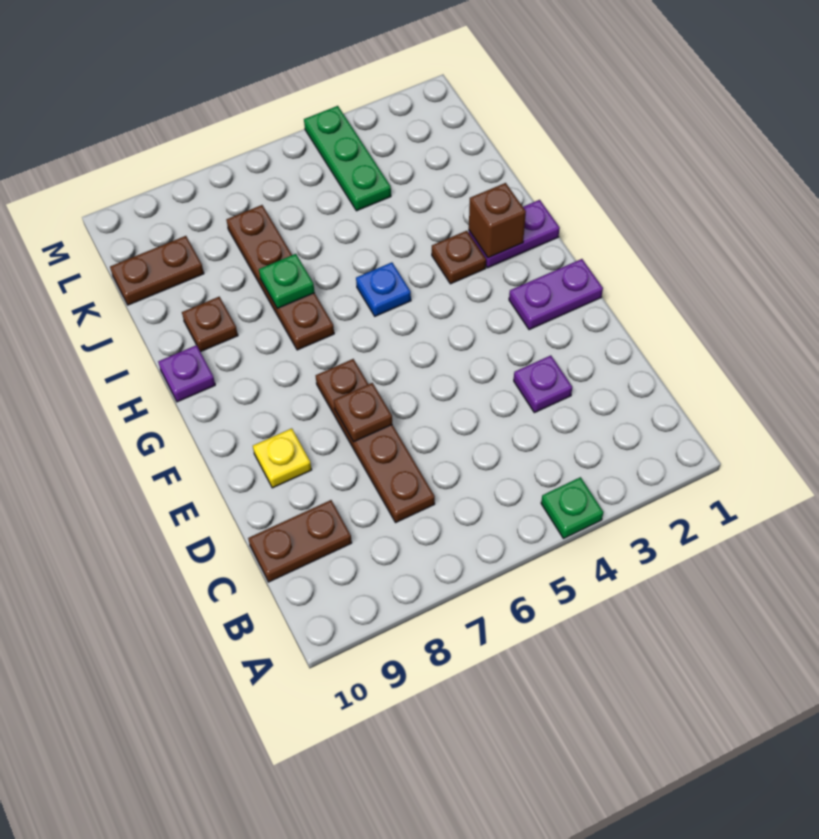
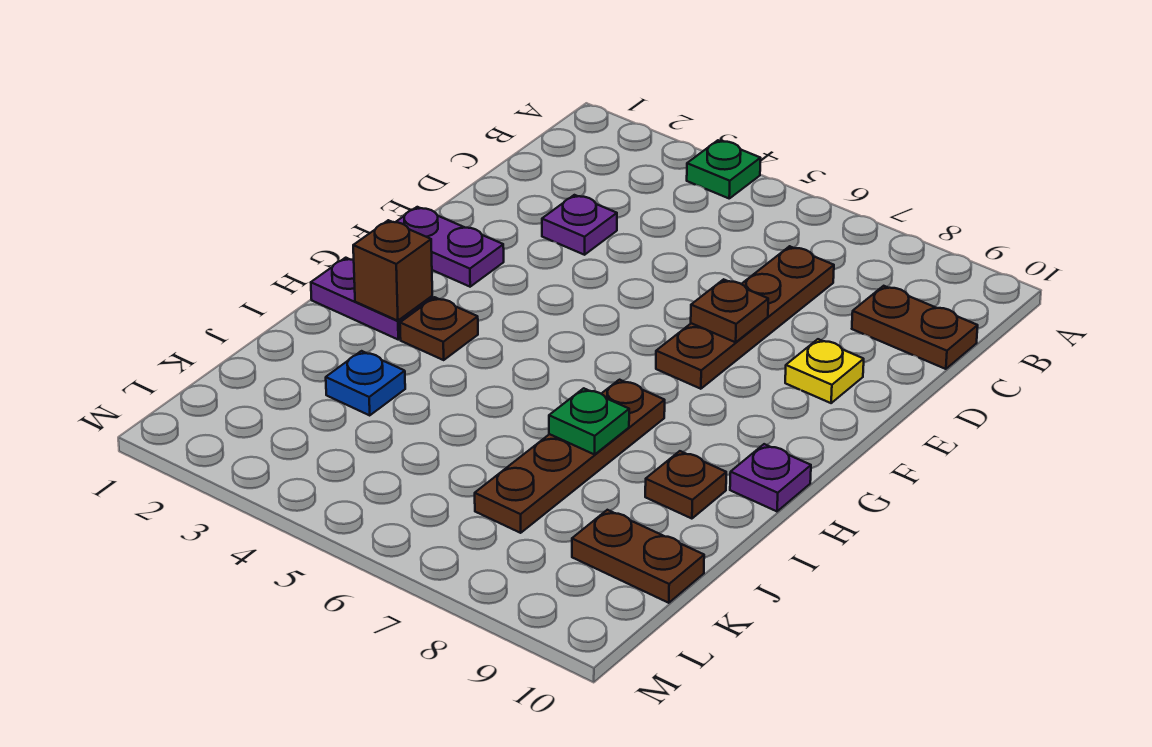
blue plate H5 level 1 -> blue plate J3 level 1
green plate K4:M4 level 1 -> none

